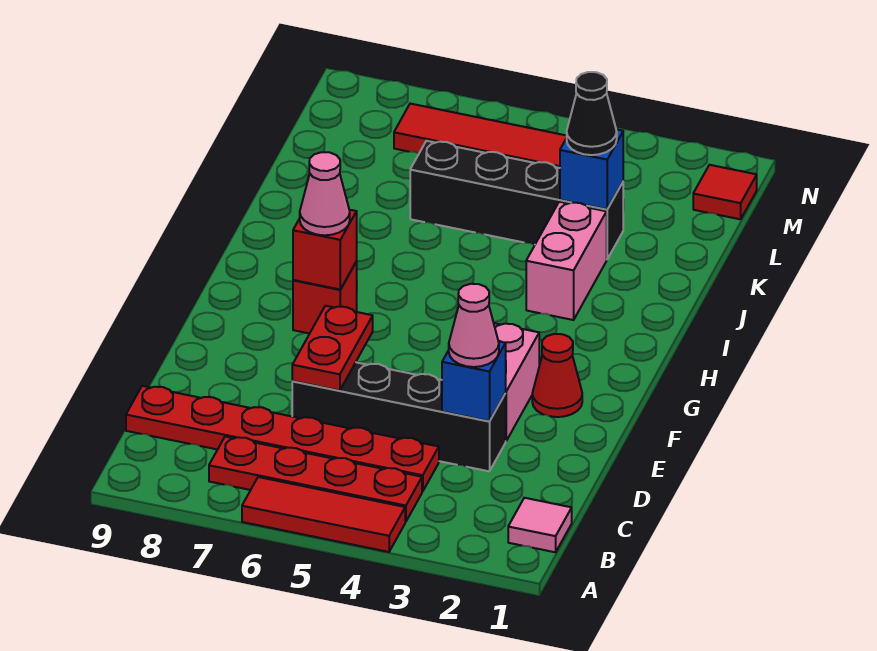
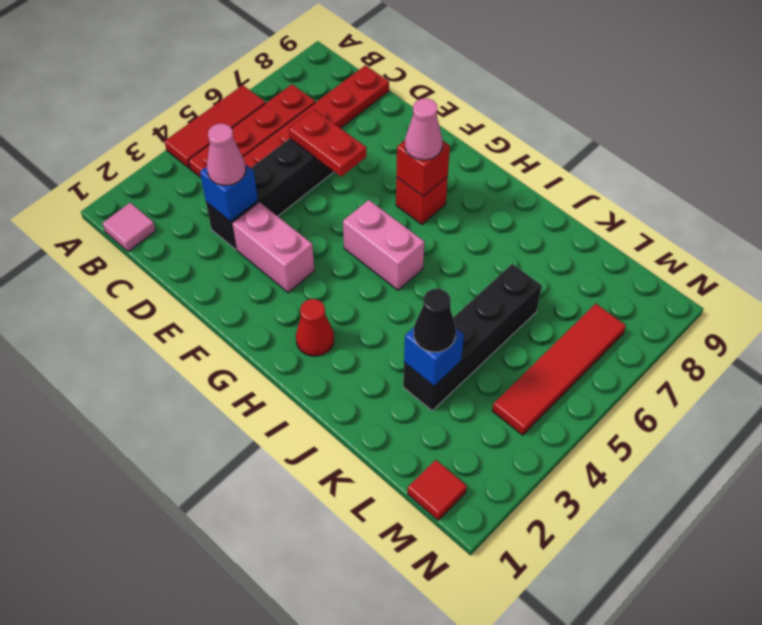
red cone F2 level 1 -> red cone H2 level 1
pink brick I3:J3 level 1 -> pink brick G5:H5 level 1

